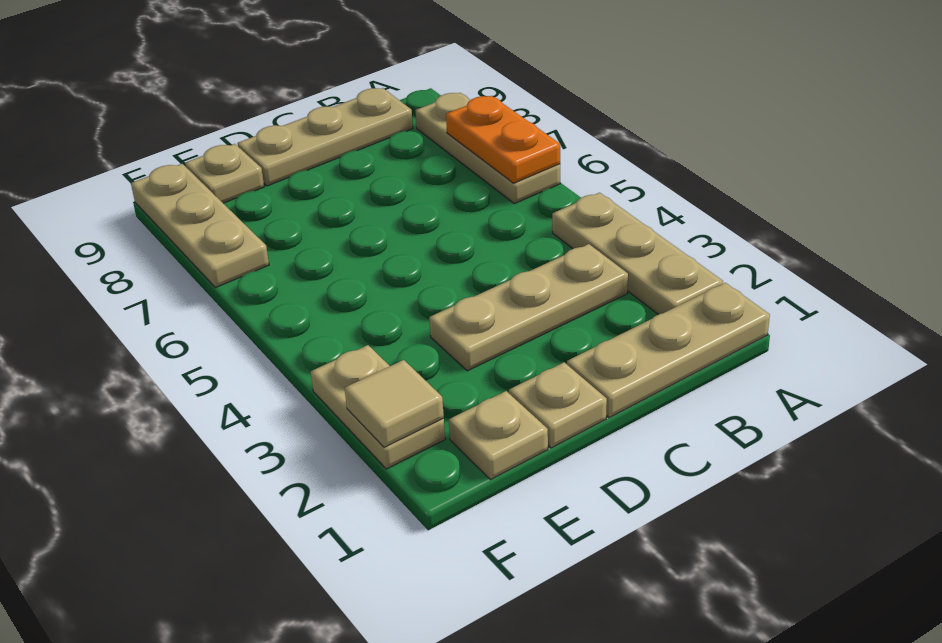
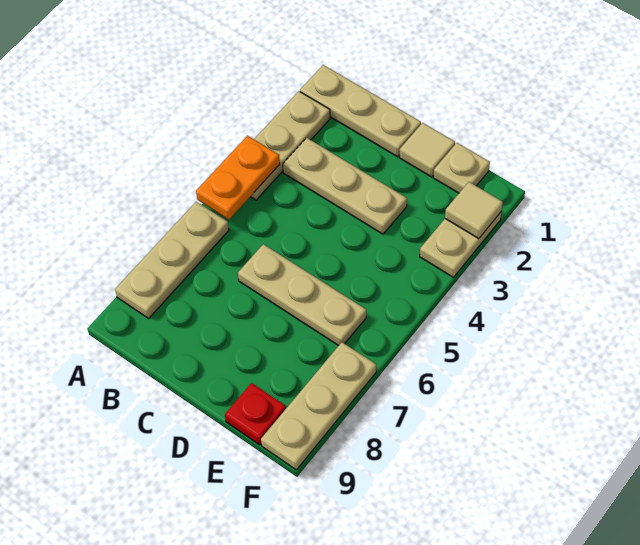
orange plate A6:A7 level 2 -> orange plate A4:A5 level 2
tan plate B9:D9 level 1 -> tan plate C6:E6 level 1
tan plate D1 level 1 -> tan tile D1 level 1
tan plate E9 level 1 -> red plate E9 level 1

